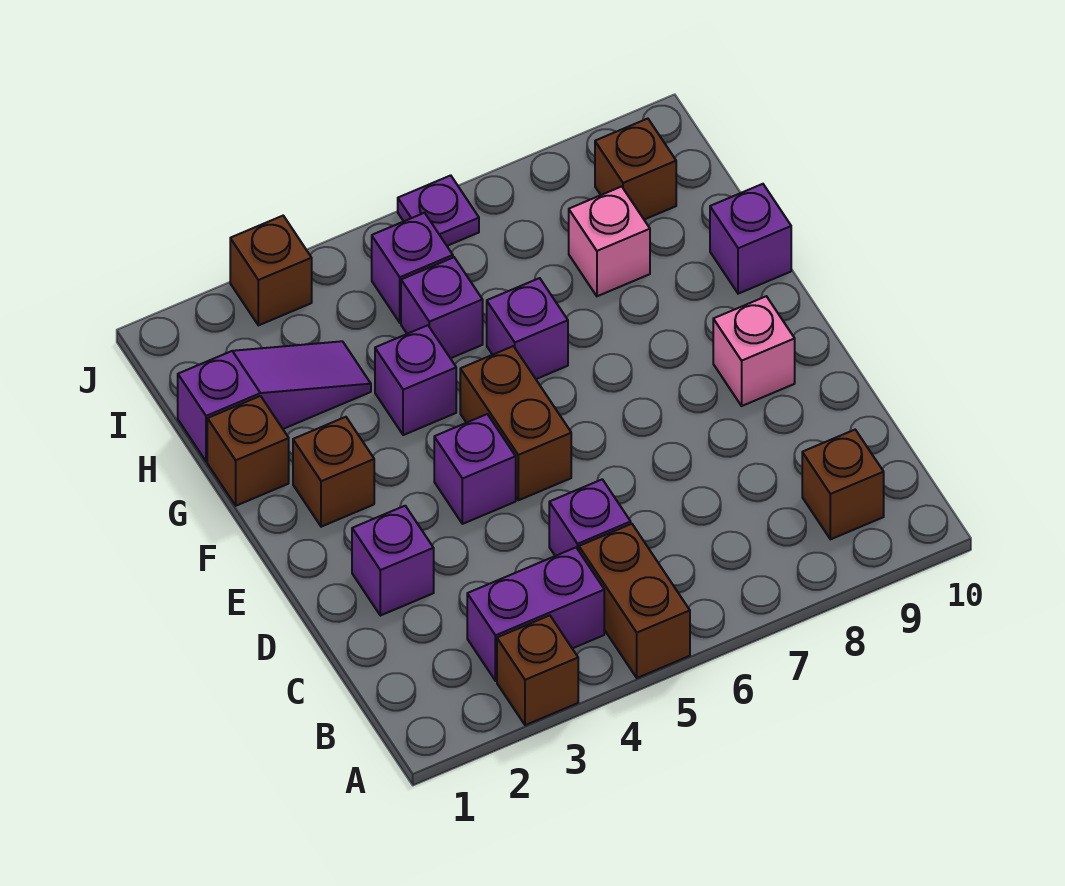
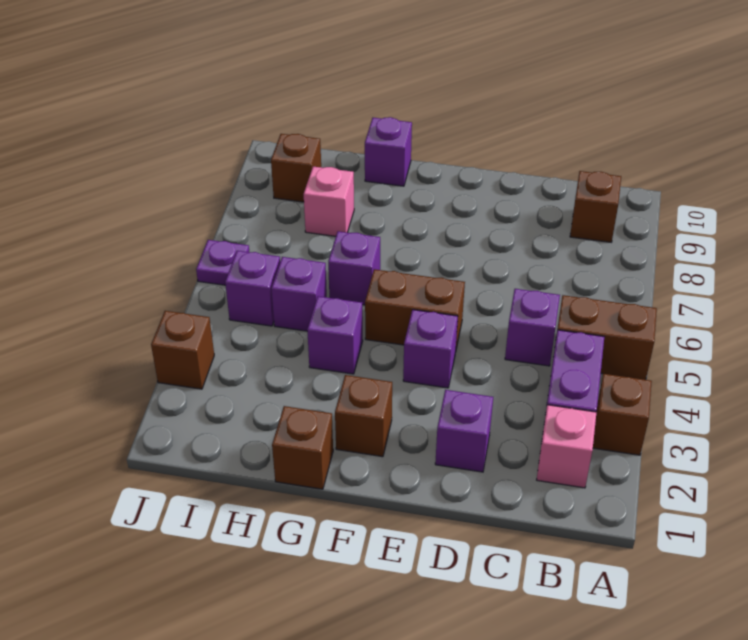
pink brick E9 level 1 -> pink brick B2 level 1
purple slope H1:H3 level 1 top 1 -> none

